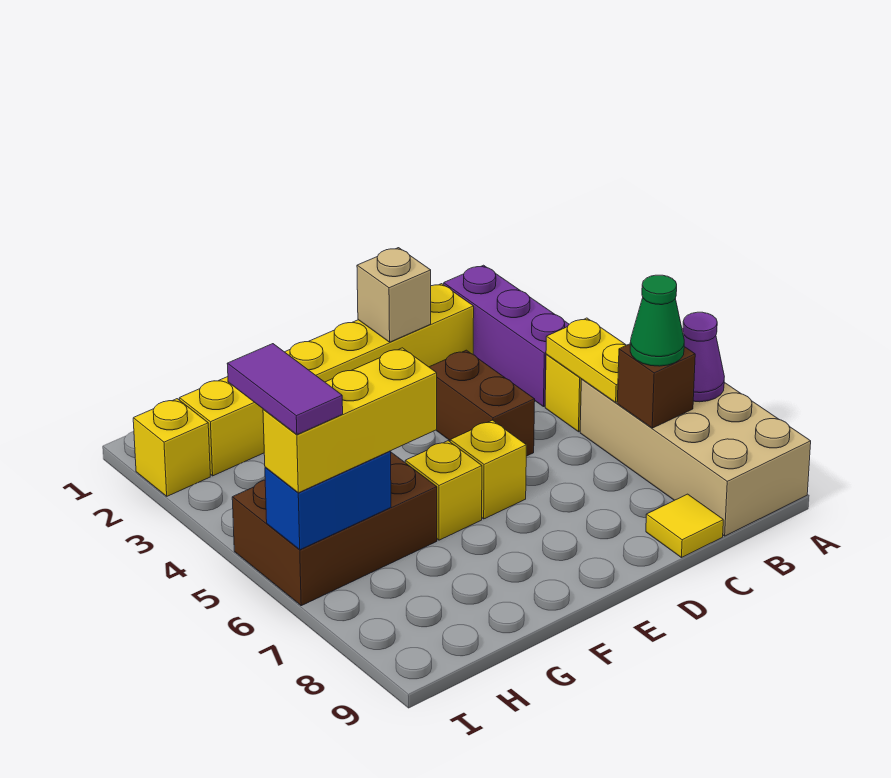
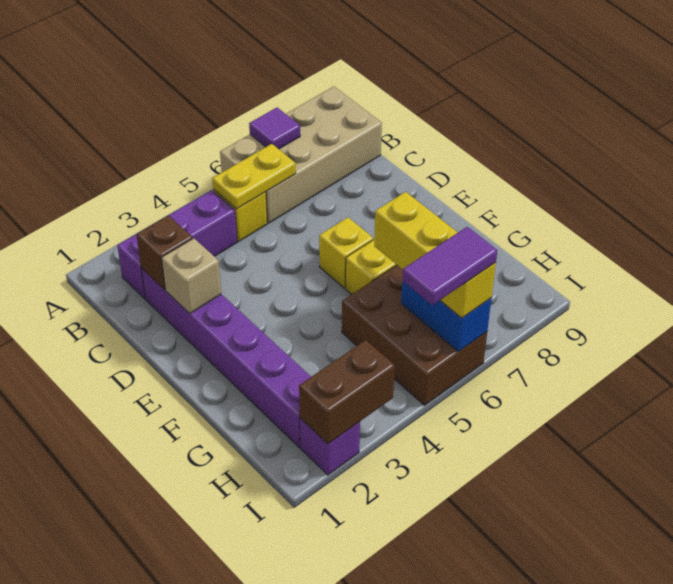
purple cone A7 level 2 -> purple tile A7 level 2
brown brick B7 level 2 -> brown brick C2 level 2
green cone B7 level 3 -> none
yellow brick C2:H2 level 1 -> purple brick C2:H2 level 1
yellow tile C9 level 1 -> none
brown brick D4:D5 level 1 -> brown brick I2:I3 level 2
yellow brick I2 level 1 -> purple brick I2 level 1

